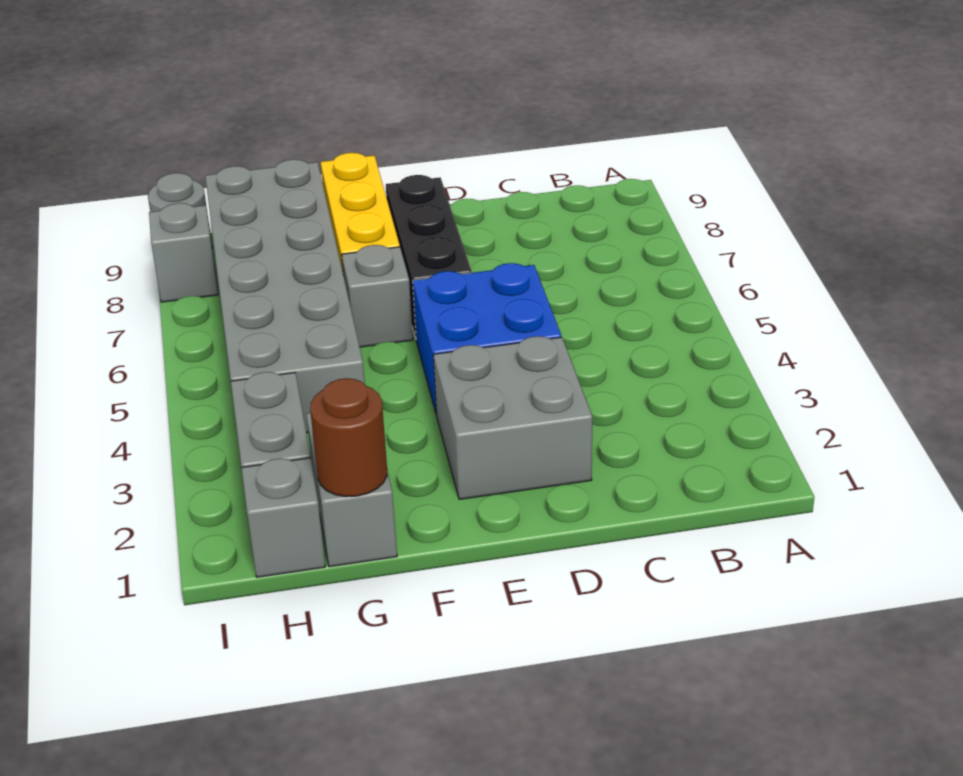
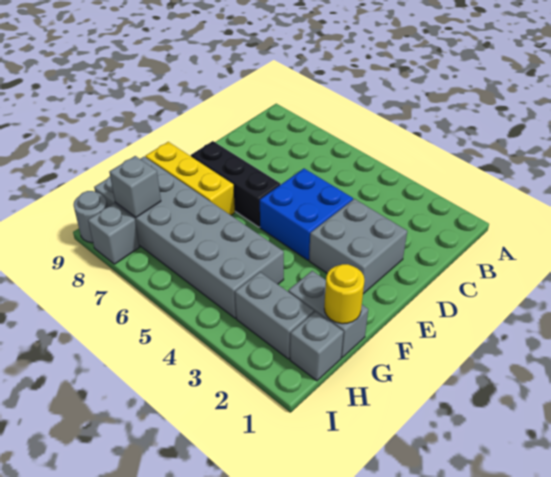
grey brick F6 level 1 -> grey brick H8 level 2
brown round brick G1 level 2 -> yellow round brick G1 level 2

